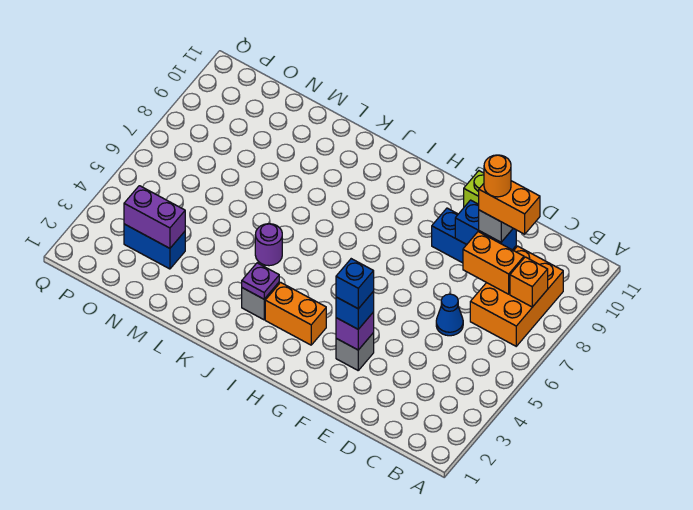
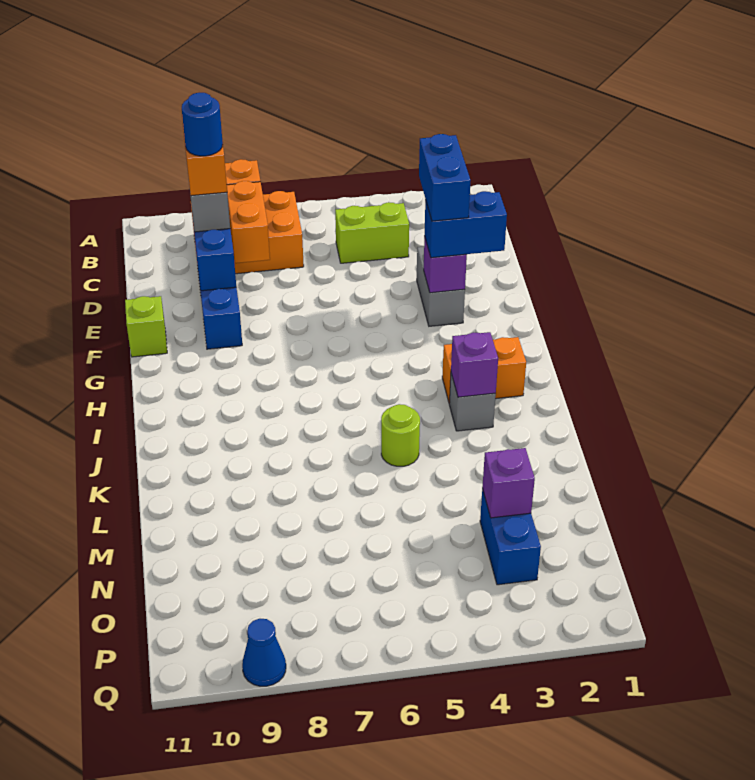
none -> lime brick C4:C5 level 1
blue cone D6 level 1 -> blue cone Q9 level 1
orange round brick D9 level 5 -> blue round brick D9 level 5
grey brick F3 level 1 -> grey brick E3:F3 level 1
blue brick F3 level 3 -> blue brick F2:F3 level 3
blue brick F3 level 4 -> blue brick E3:F3 level 4
orange brick H3:I3 level 1 -> orange brick I2:I3 level 1
purple plate J3 level 2 -> purple brick J3 level 2
purple round brick K5 level 1 -> lime round brick K5 level 1
purple brick N3:O3 level 2 -> purple brick N3 level 2

